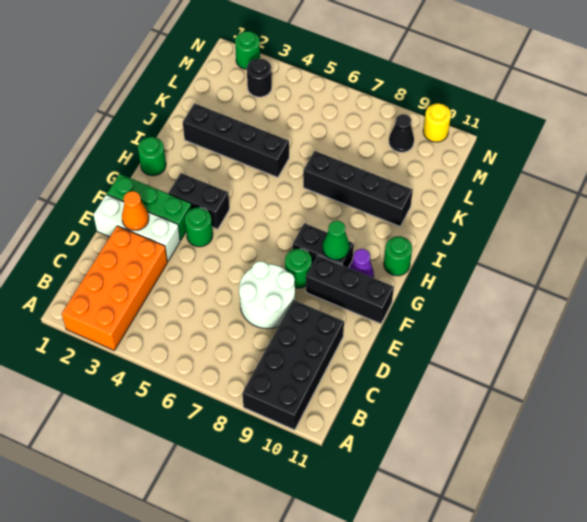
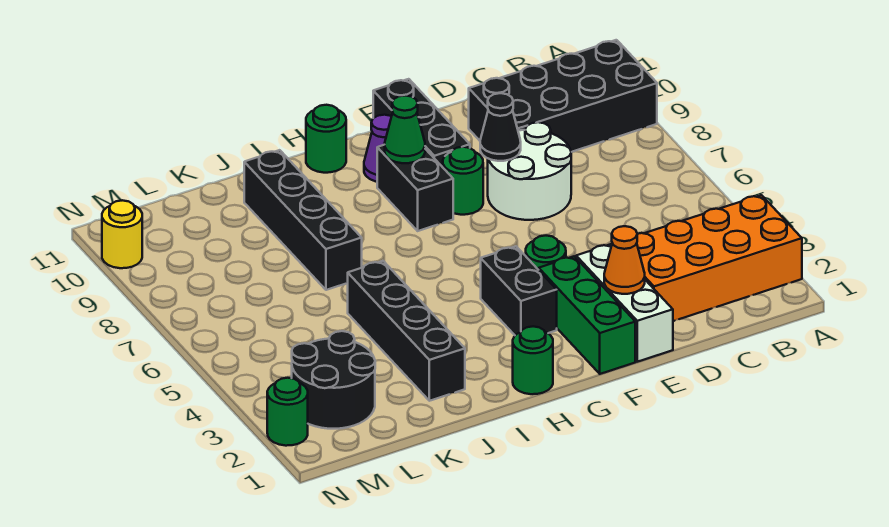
black round brick M3 level 1 -> black round brick L2:M3 level 1
black cone M9 level 1 -> black cone E8 level 2

